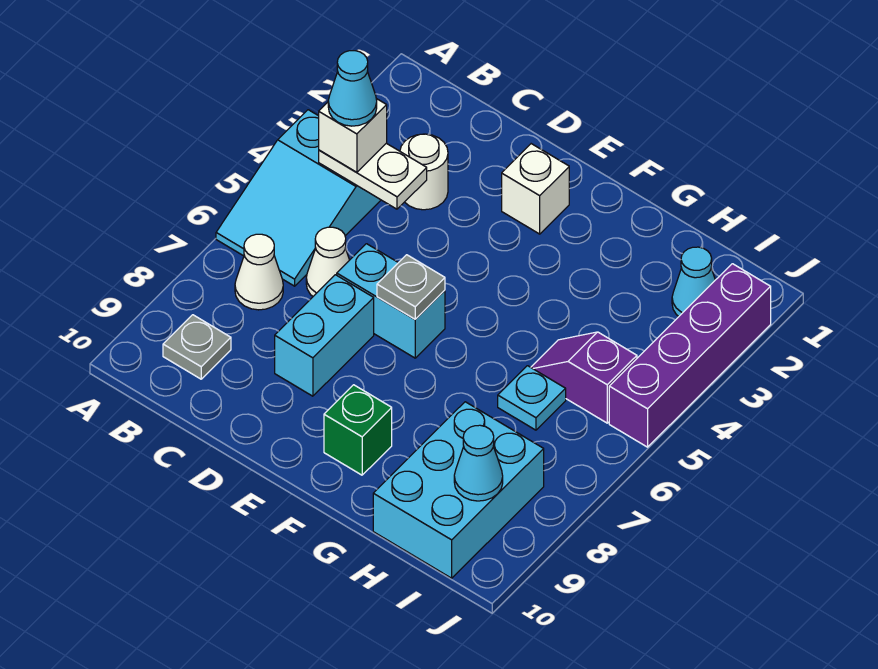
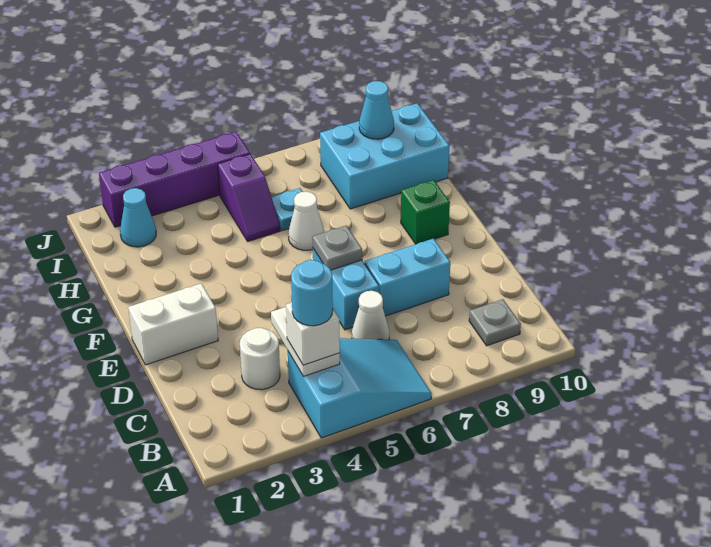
cyan cone B4 level 4 -> cyan round brick B4 level 4
white cone B7 level 1 -> white cone G6 level 1
white brick E2 level 1 -> white brick E1:E2 level 1

